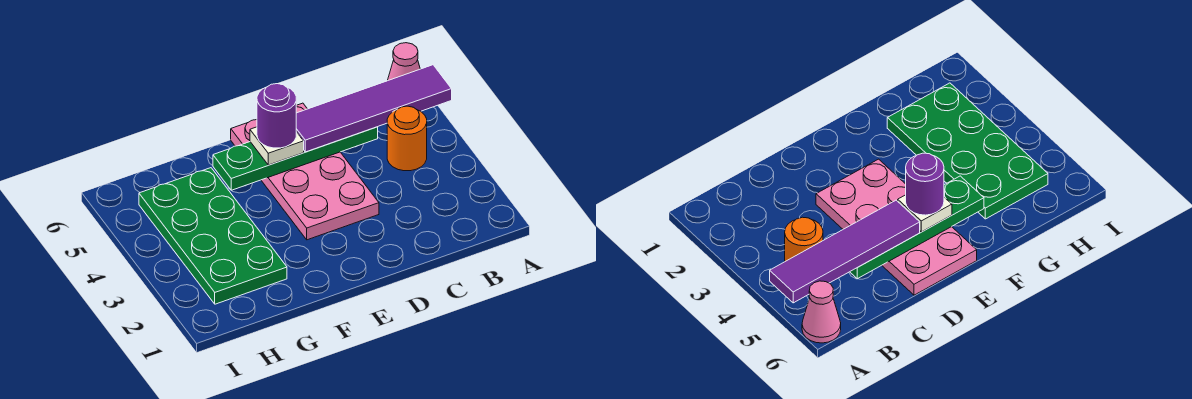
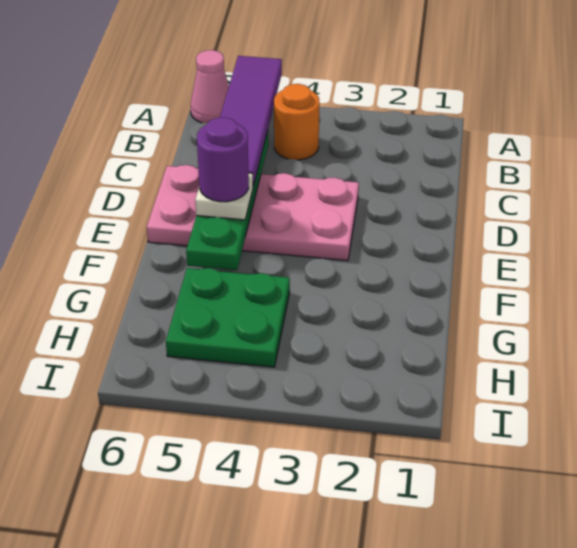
green plate G2:H5 level 1 -> green plate G4:H5 level 1

